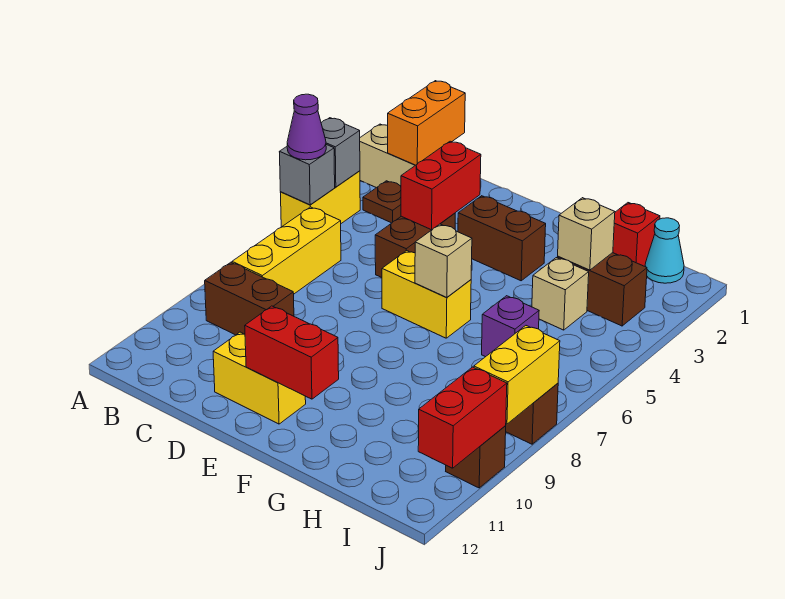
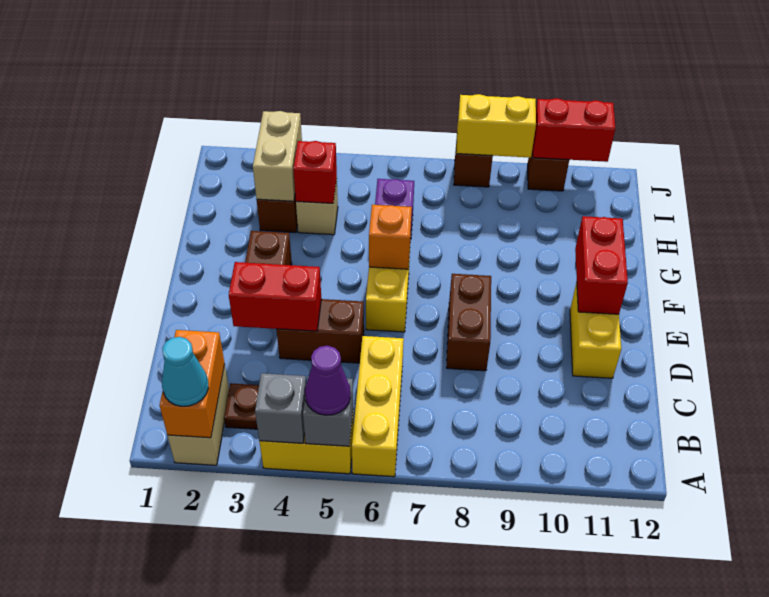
orange brick B1:B2 level 2 -> orange brick A2:B2 level 2
yellow brick B6:B8 level 1 -> yellow brick A6:C6 level 1
brown brick B9:C9 level 1 -> brown brick D8:E8 level 1
tan brick F6 level 2 -> orange brick F6 level 2
red brick H1 level 1 -> red brick H4 level 2
tan brick H3 level 2 -> tan brick H3:I3 level 2
cyan cone I1 level 1 -> cyan cone A2 level 3

